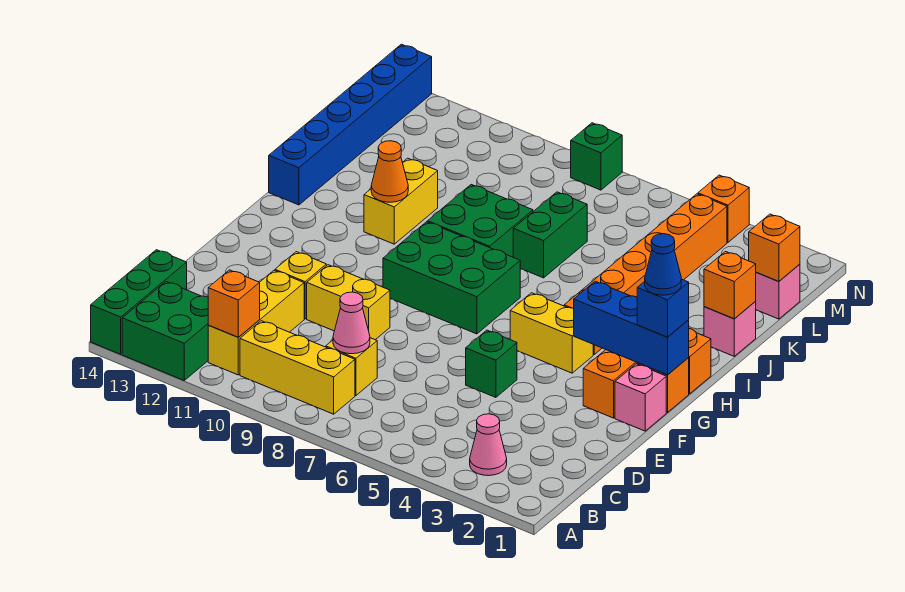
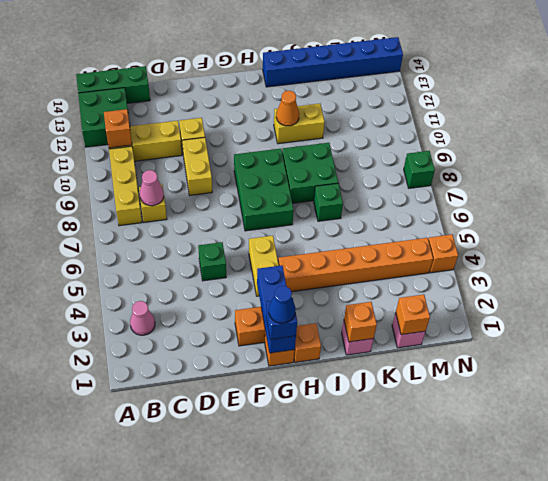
pink brick F1 level 1 -> none
green brick J7:K7 level 1 -> green brick J7 level 1

